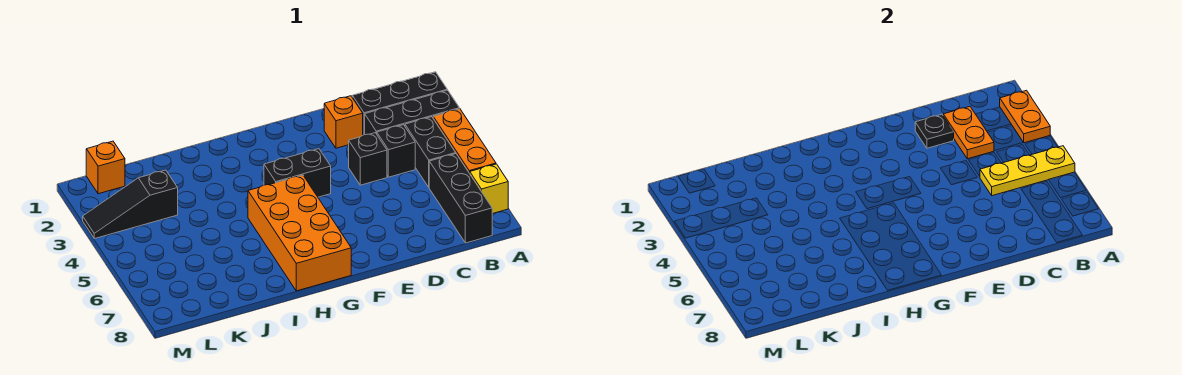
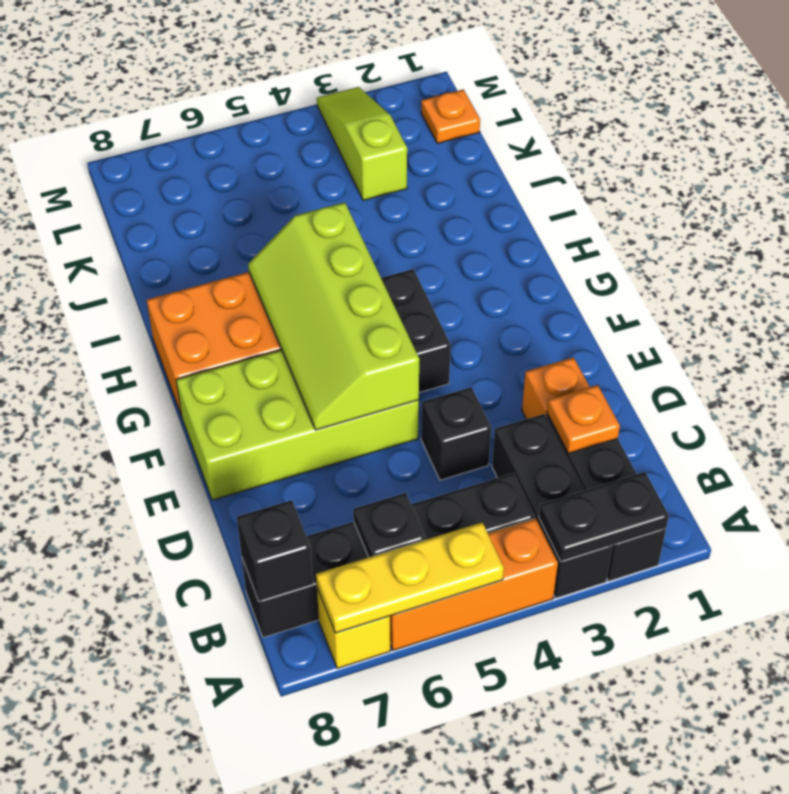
orange plate A2:A3 level 2 -> black plate A2:A3 level 2
yellow plate A5:C5 level 2 -> yellow plate A5:A7 level 2
orange plate C2:C3 level 2 -> orange plate C2 level 2
black brick C4 level 1 -> black brick B8 level 2
black plate D2 level 2 -> black plate B6 level 2
none -> lime brick E5:F8 level 1
none -> lime slope E5:H6 level 2 top 5
black slope K3:M3 level 1 top K -> lime slope K3:M3 level 1 top K
orange brick L1 level 1 -> orange plate L1 level 1

